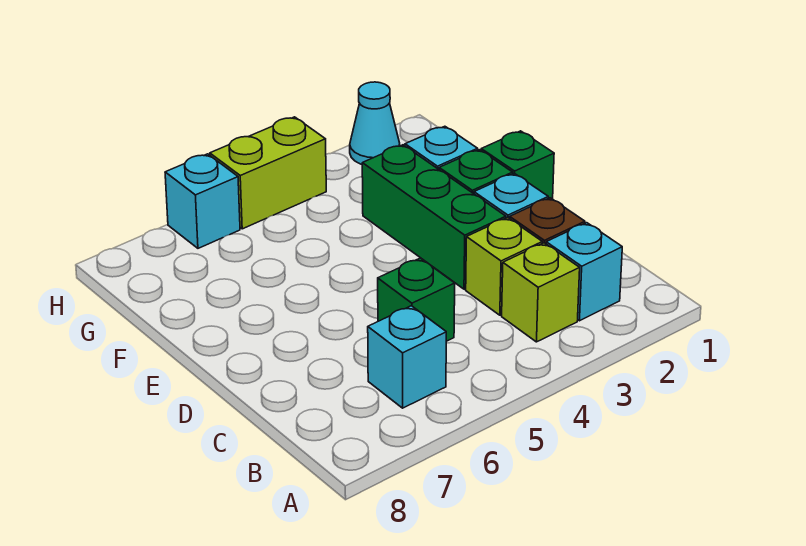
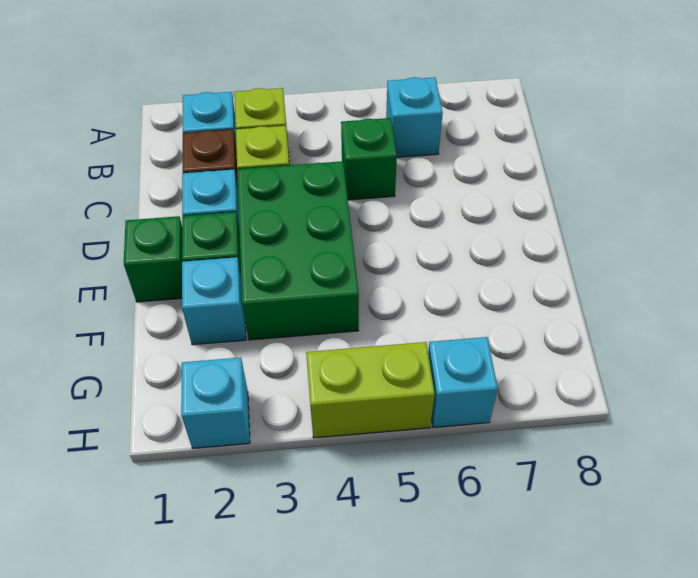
green brick D3:F3 level 1 -> green brick D3:F4 level 1
cyan cone H2 level 1 -> cyan brick H2 level 1

